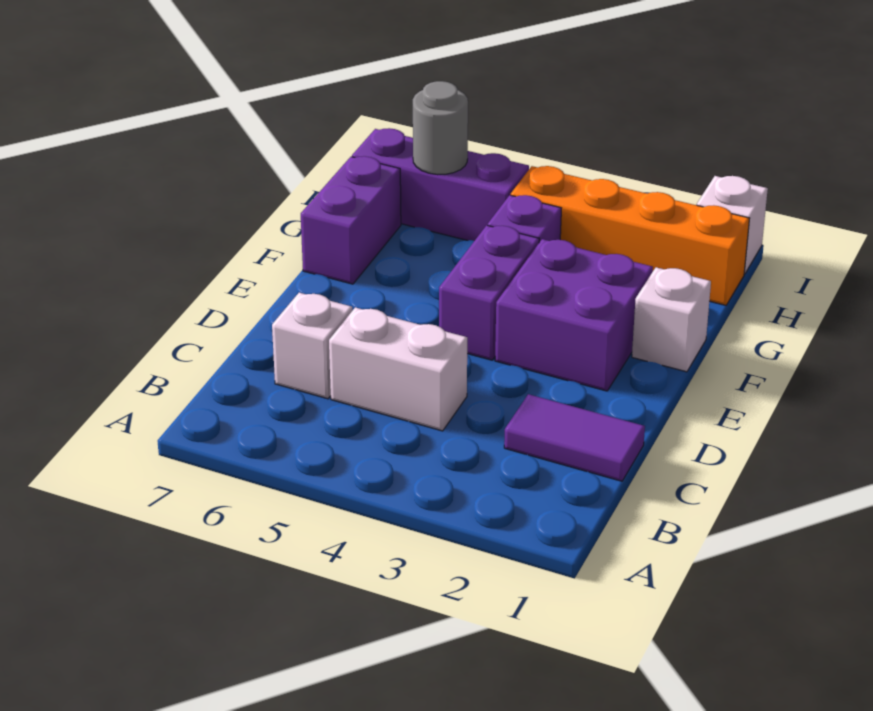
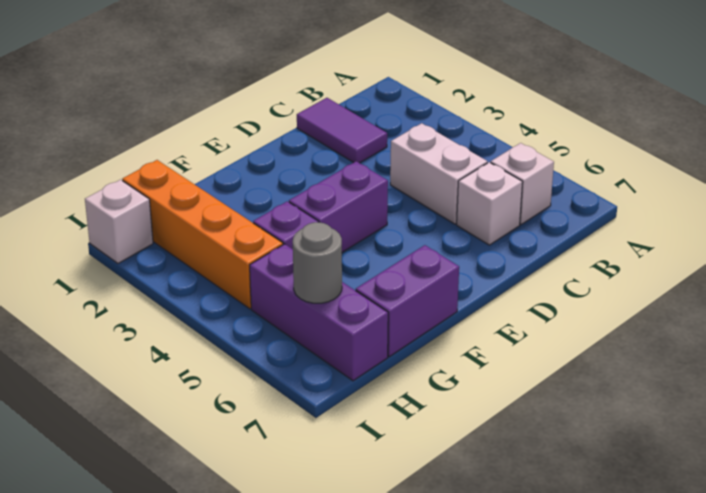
purple brick E2:F3 level 1 -> none
white brick F1 level 1 -> white brick B6 level 1

